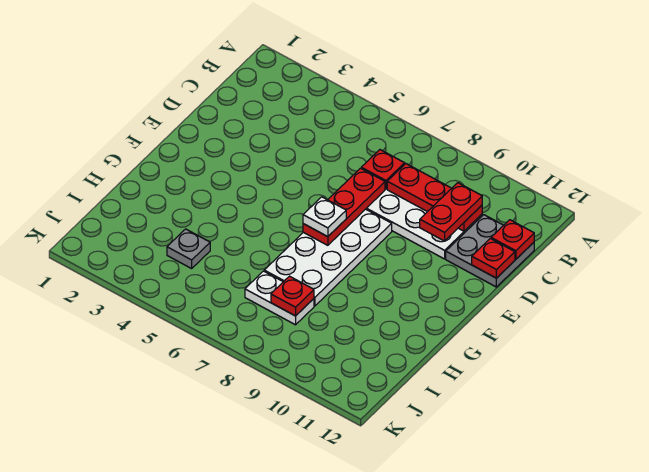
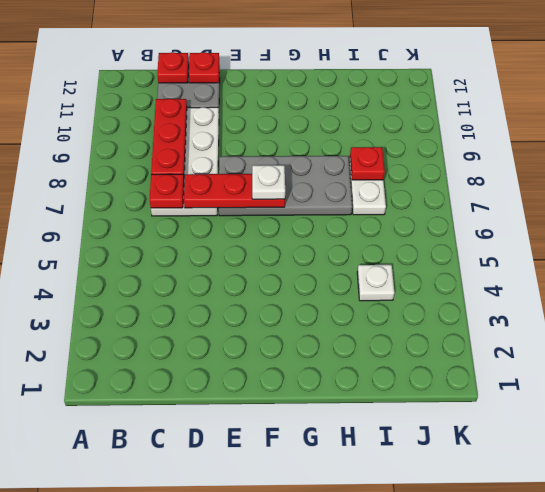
red plate C10:D10 level 3 -> none
white plate E7:H8 level 1 -> grey plate E7:H8 level 1
grey plate I4 level 1 -> white plate I4 level 1

